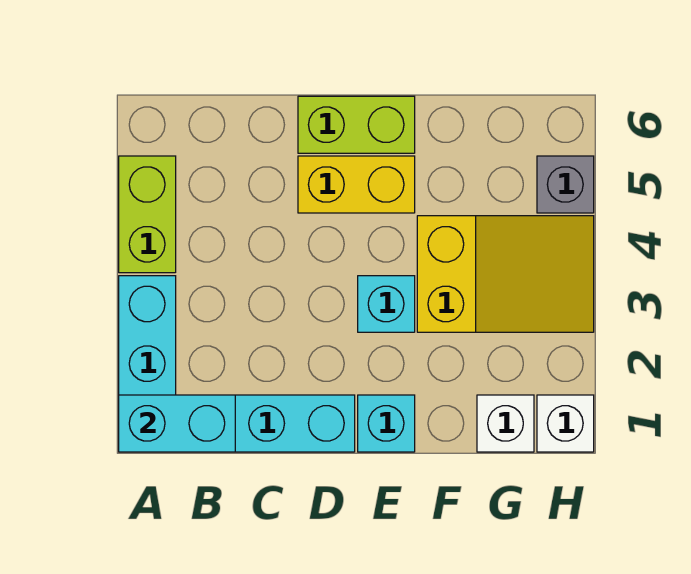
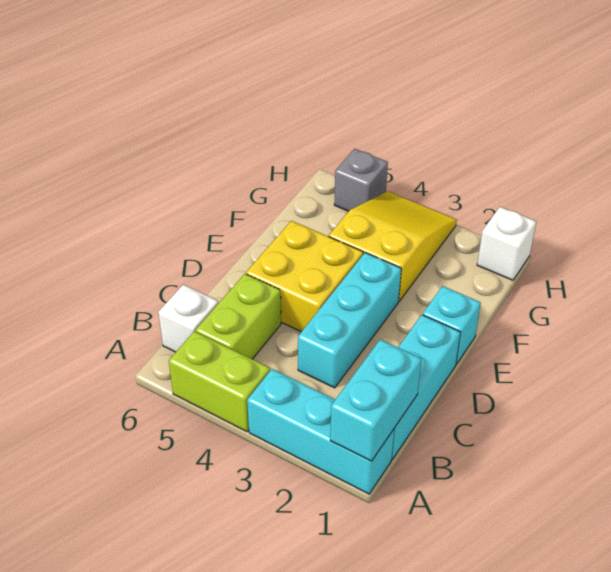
yellow brick D5:E5 level 1 -> yellow brick D4:E5 level 1
lime brick D6:E6 level 1 -> lime brick B5:C5 level 1
cyan brick E3 level 1 -> cyan brick C3:E3 level 1
white brick G1 level 1 -> white brick B6 level 1

